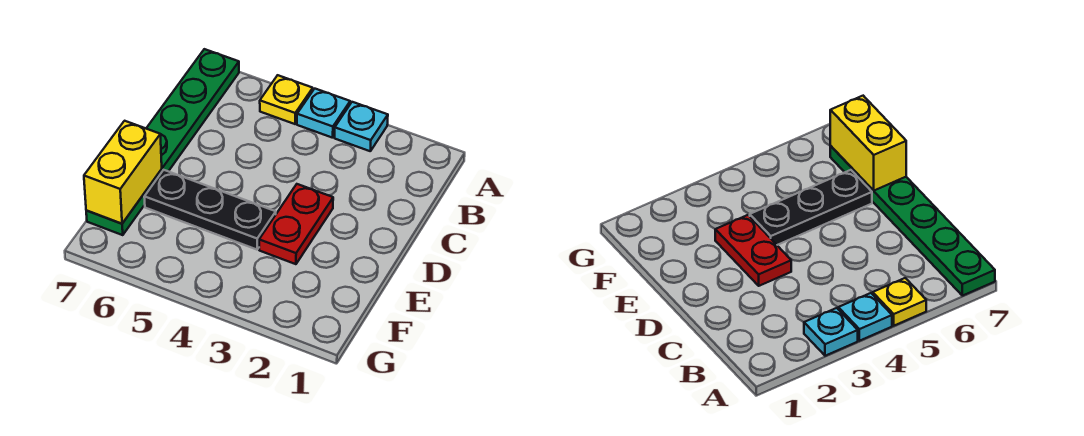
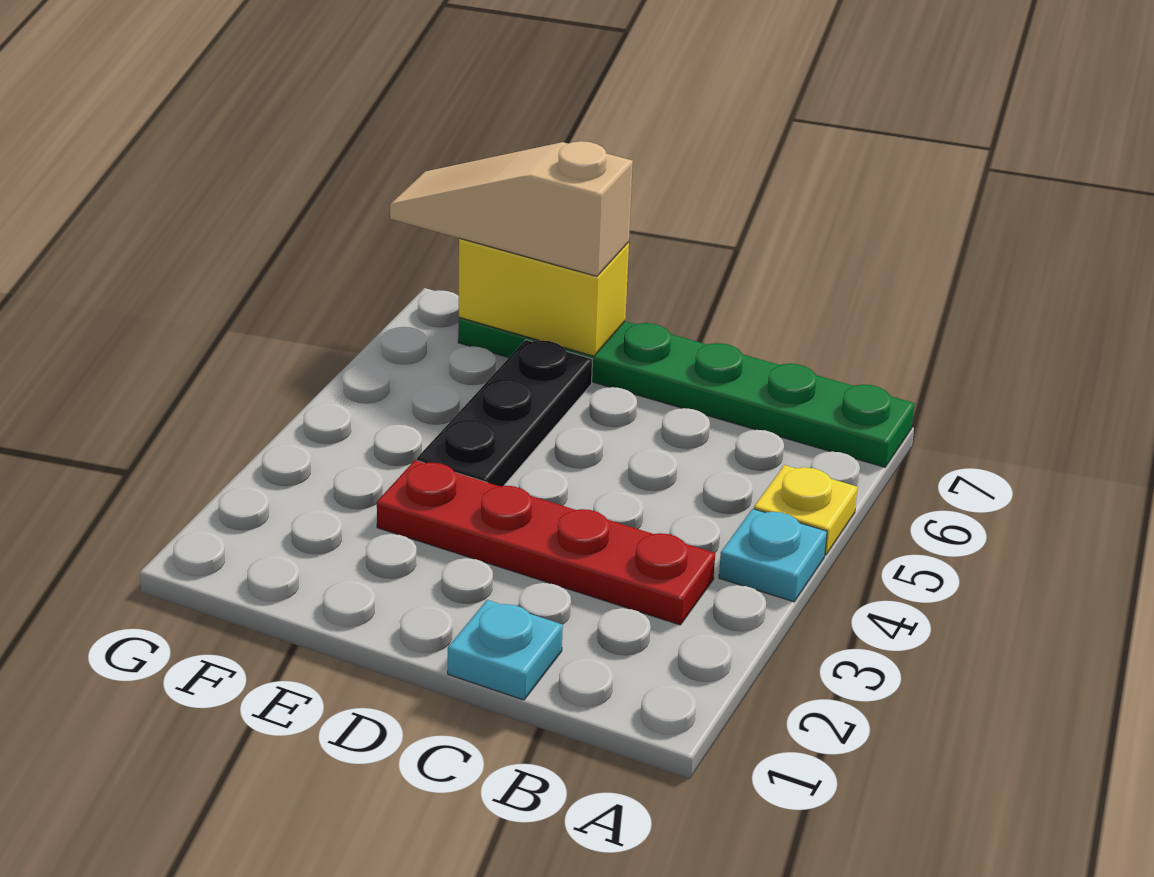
cyan plate A3 level 1 -> cyan plate C1 level 1
red plate D3:E3 level 1 -> red plate B3:E3 level 1
none -> tan slope E7:G7 level 3 top E

